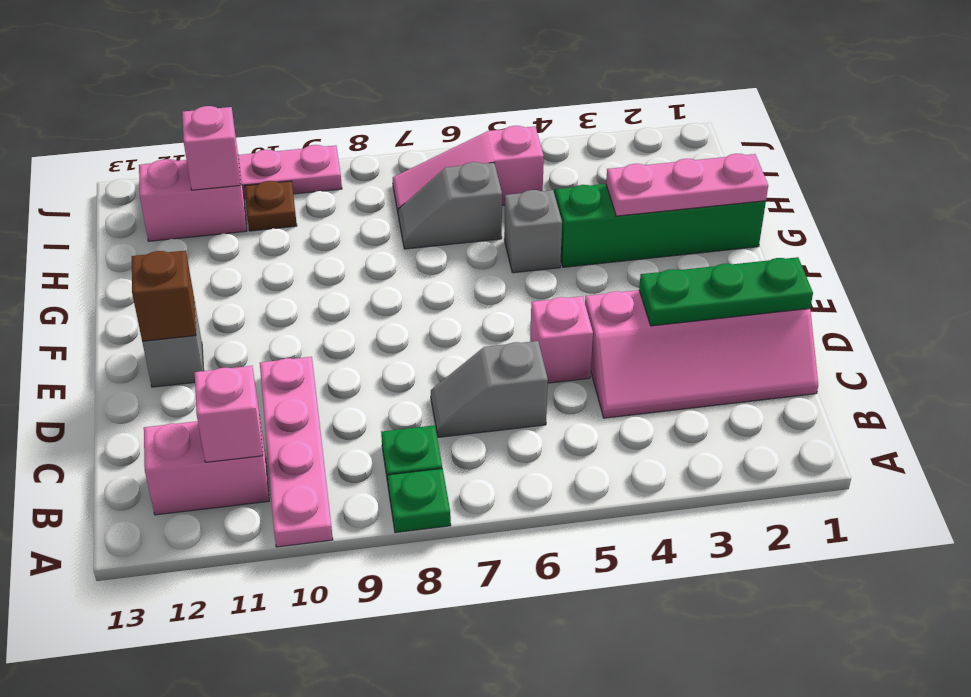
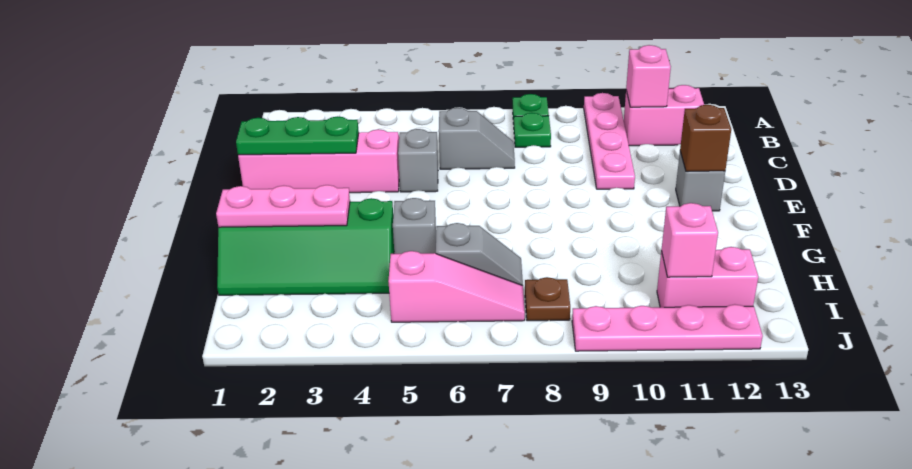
pink brick D5 level 1 -> grey brick D5 level 1
brown plate I10 level 1 -> brown plate I8 level 1

